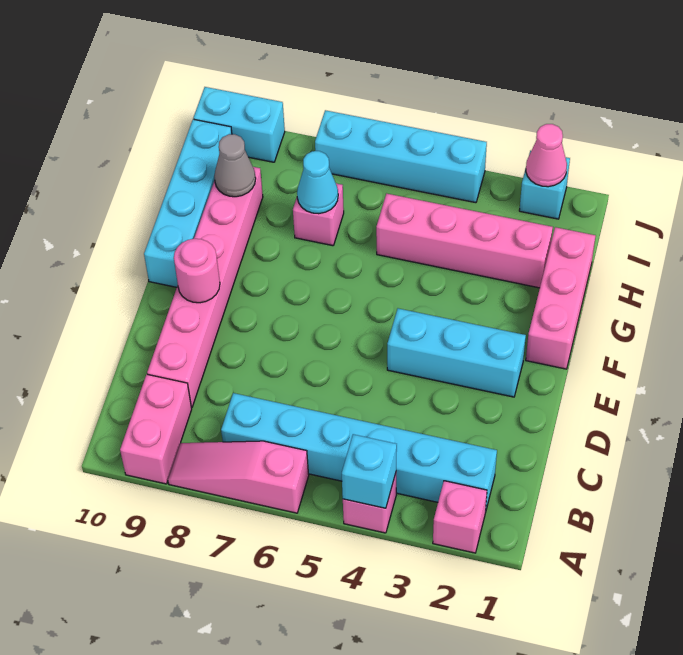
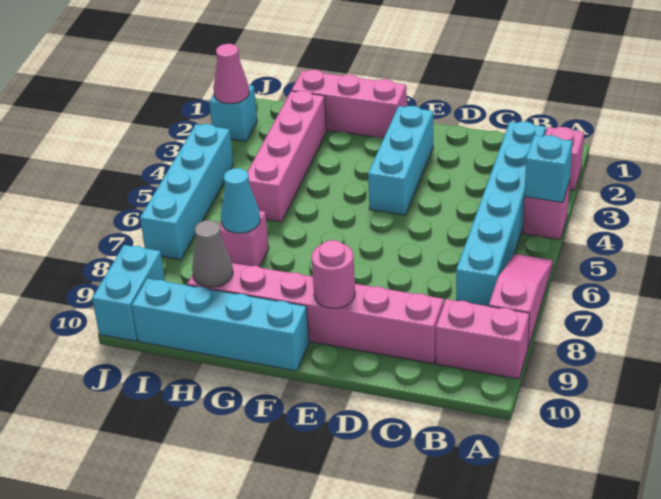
pink slope A6:A8 level 1 top 6 -> pink slope A6:A8 level 1 top 8

